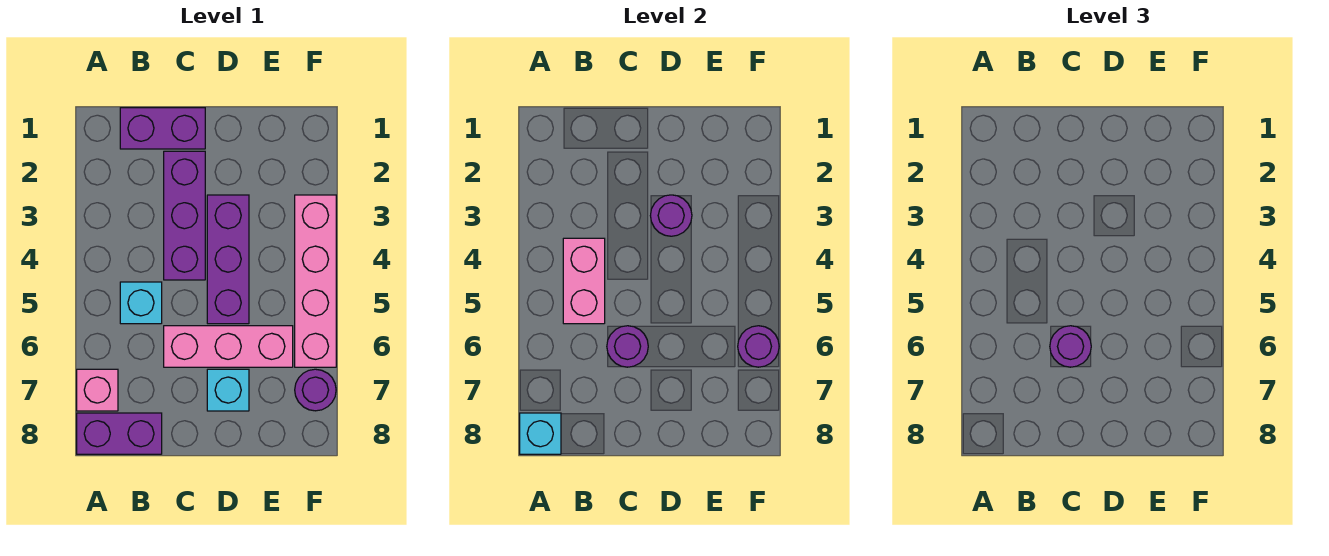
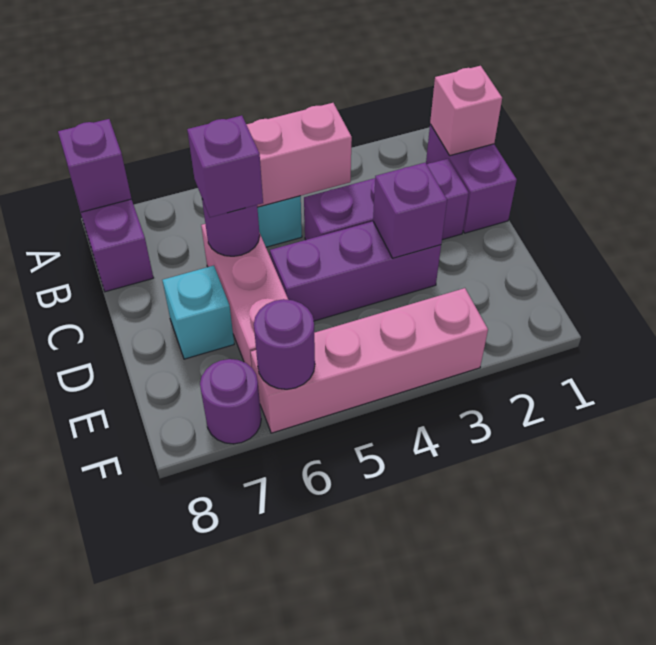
pink brick A7 level 1 -> pink brick B1 level 2
cyan brick A8 level 2 -> purple brick A8 level 2
purple round brick C6 level 3 -> purple brick C6 level 3
purple round brick D3 level 2 -> purple brick D3 level 2

